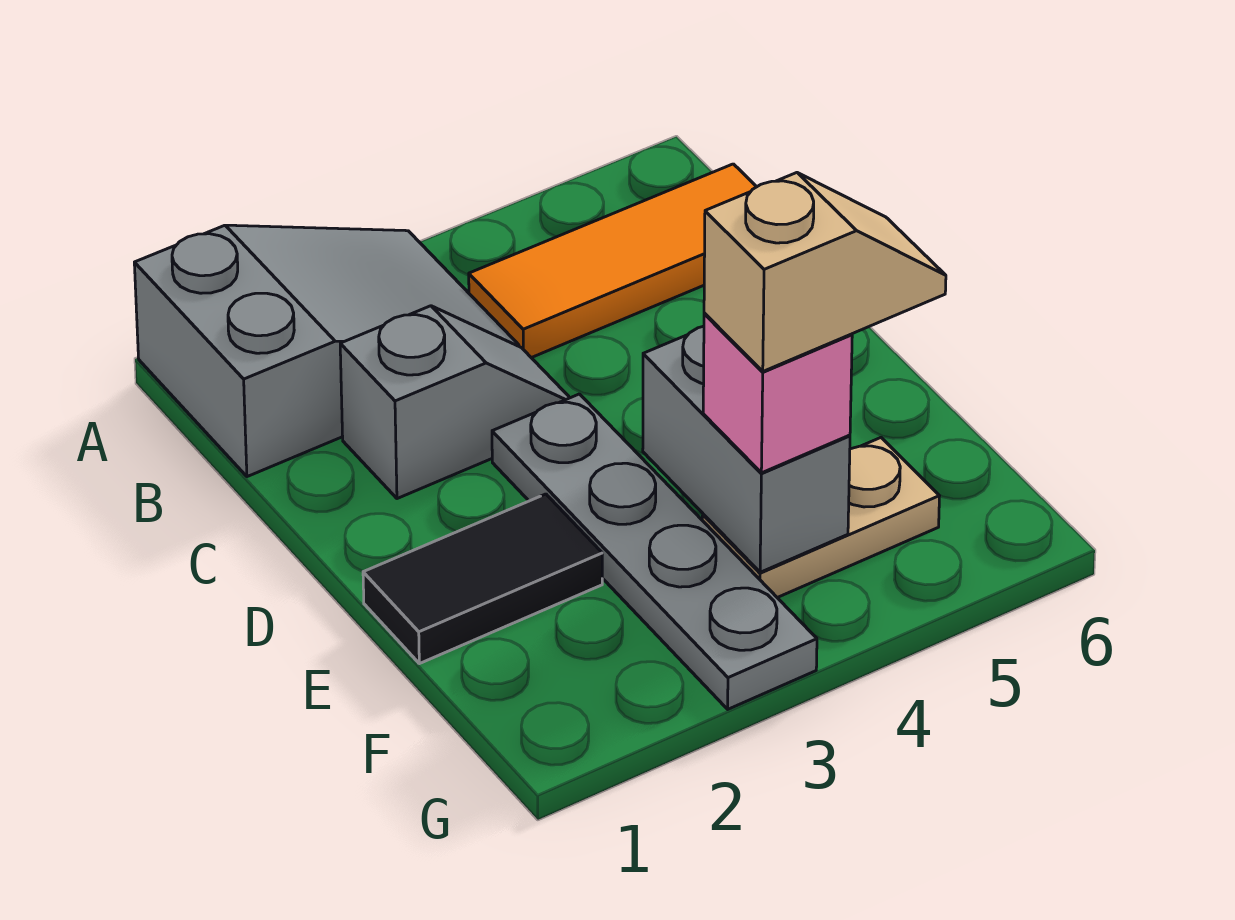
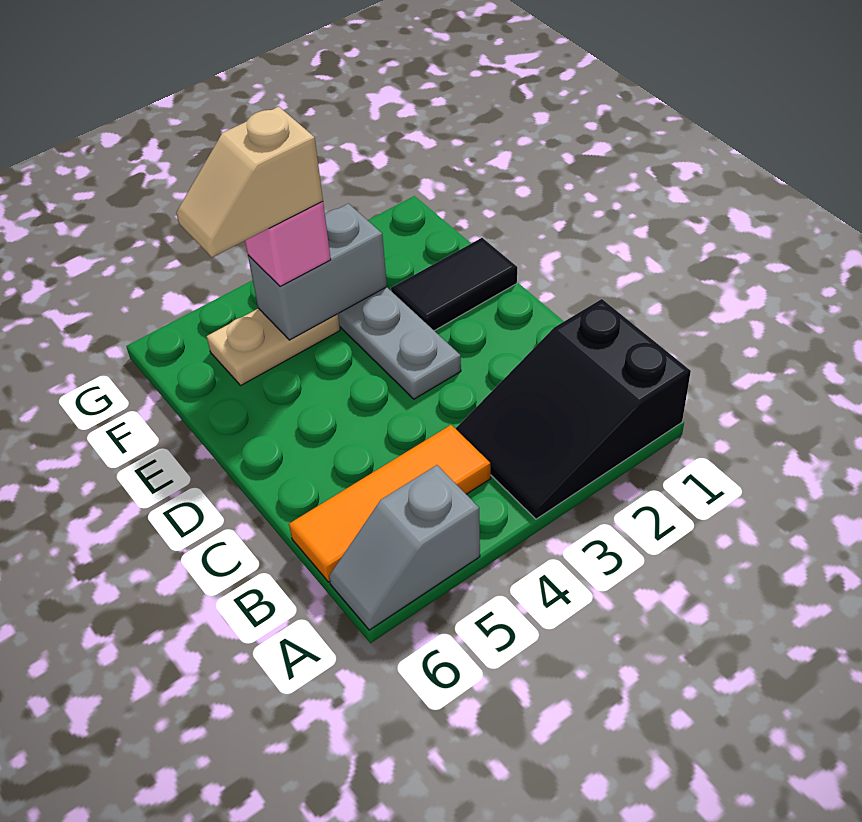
grey slope A1:B3 level 1 top 1 -> black slope A1:B3 level 1 top 1
grey slope C2:C3 level 1 top 2 -> grey slope A5:A6 level 1 top 5
grey brick E4:F4 level 2 -> grey brick F3:F4 level 2

